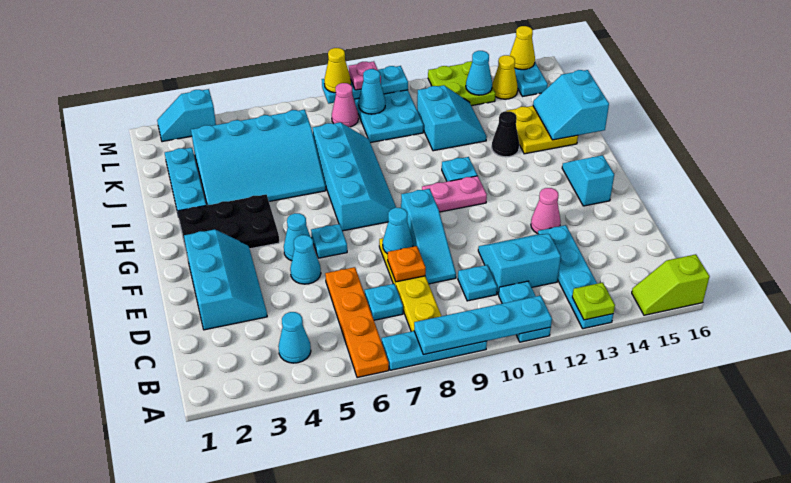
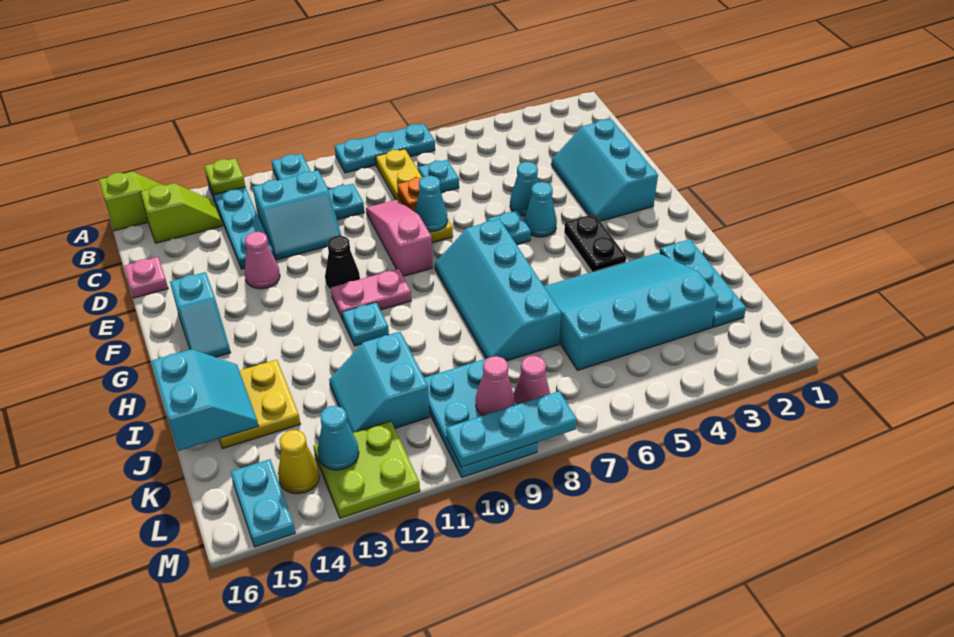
orange plate A6:D6 level 1 -> none
cyan plate A8:A11 level 2 -> none
cyan cone B4 level 1 -> none
none -> lime slope B14:B15 level 1 top 15
cyan slope D9:F9 level 1 top F -> pink slope D9:F9 level 1 top F
black plate G2:H4 level 1 -> black plate G4:H4 level 1
black cone I13 level 1 -> black cone F11 level 1
cyan cone L9 level 2 -> pink cone L9 level 2
cyan slope M2:M3 level 1 top 3 -> none
yellow cone M8 level 3 -> none
pink plate M9 level 3 -> pink plate D16 level 1
yellow cone M15 level 2 -> none

